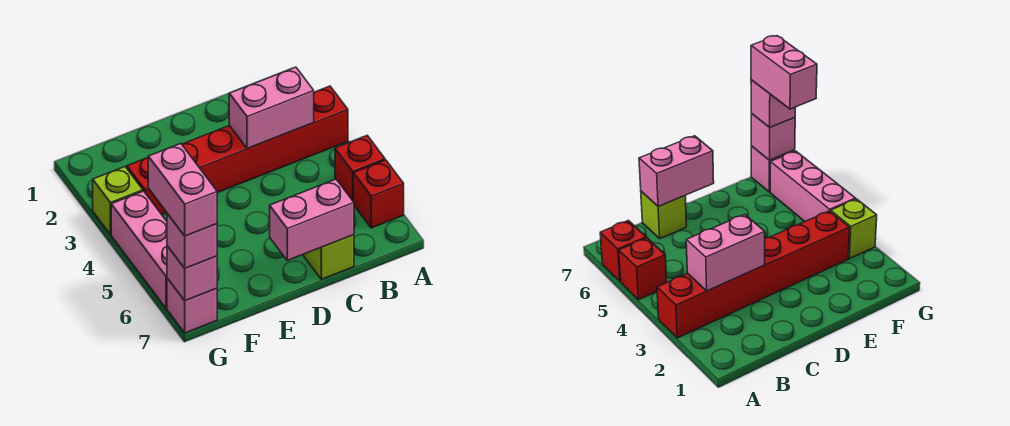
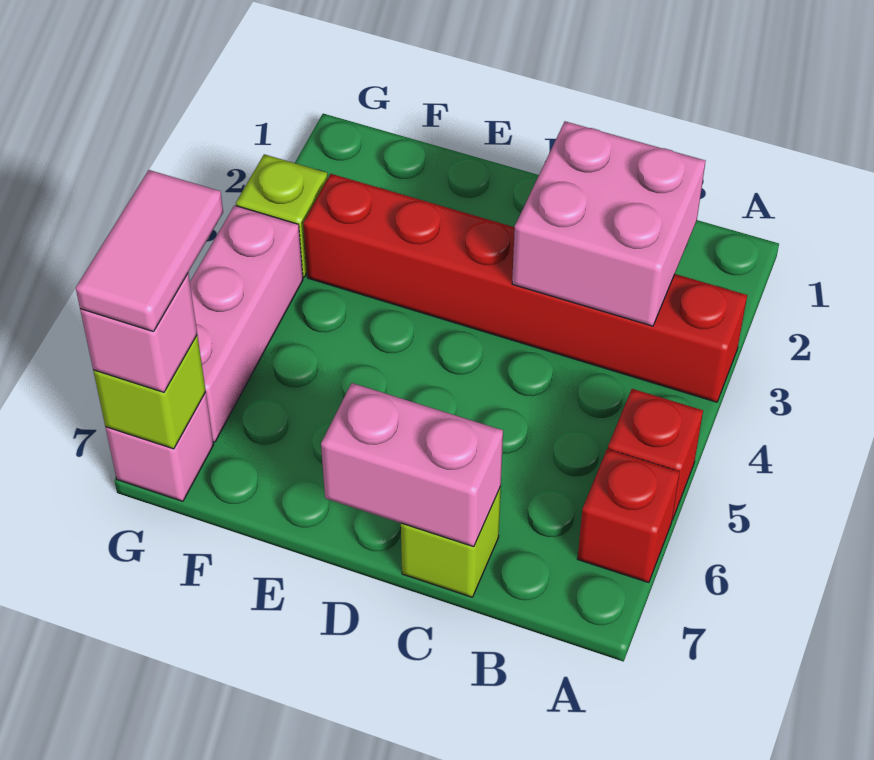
pink brick B3:C3 level 2 -> pink brick B2:C3 level 2
pink brick G6:G7 level 4 -> pink tile G6:G7 level 4
pink brick G7 level 2 -> lime brick G7 level 2

